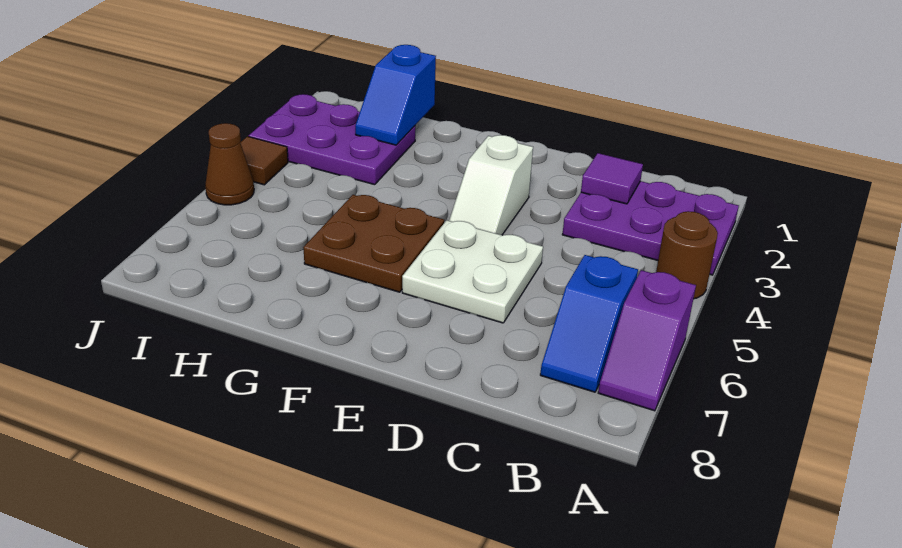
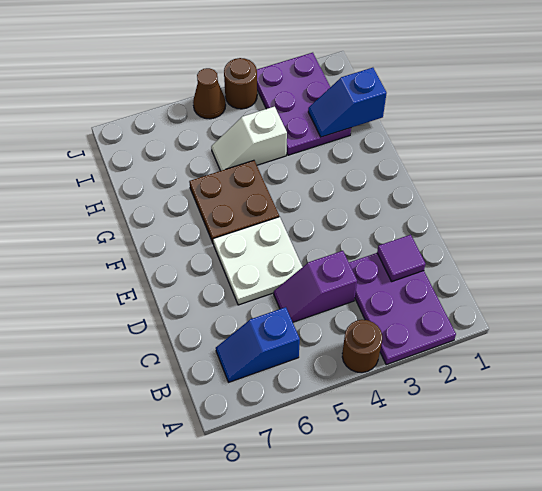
purple slope A6:A7 level 1 top 6 -> purple slope C4:C5 level 1 top 4
white slope E3:E4 level 1 top 3 -> white slope H4:H5 level 1 top 4
brown tile J4 level 1 -> brown round brick J4 level 1

